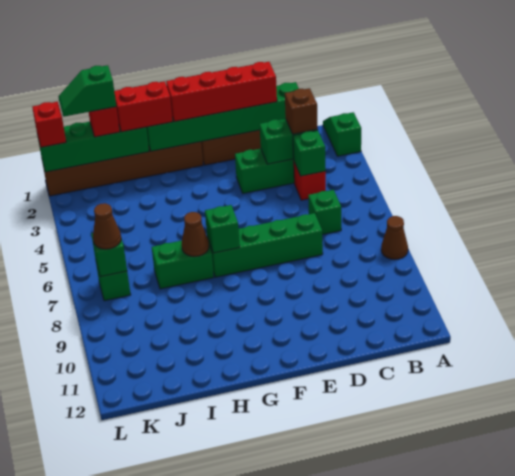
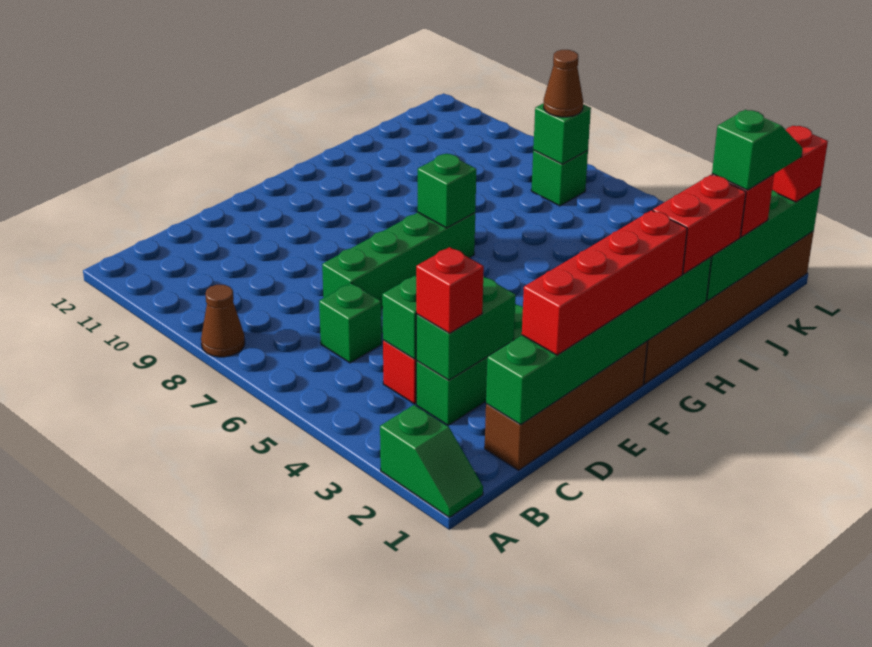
brown brick C3 level 3 -> red brick C3 level 3
green brick H7:I7 level 1 -> none
brown cone H7 level 2 -> none

